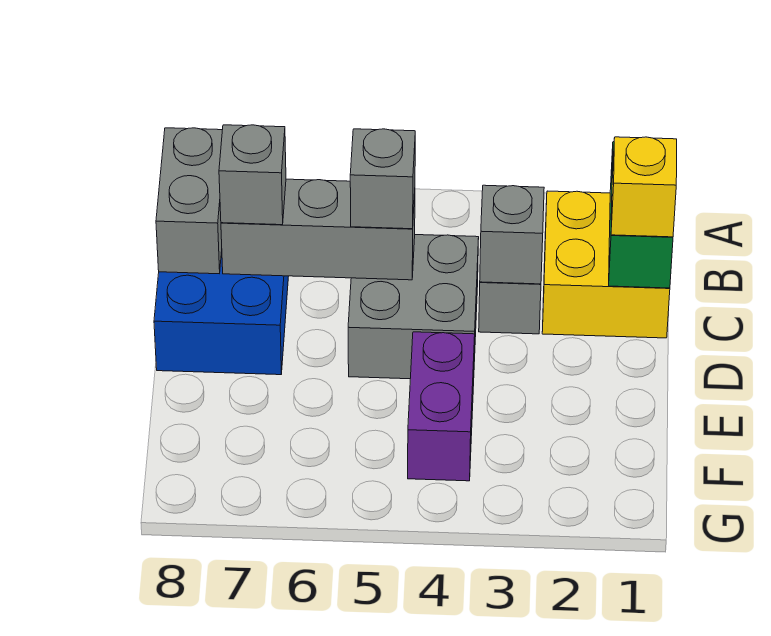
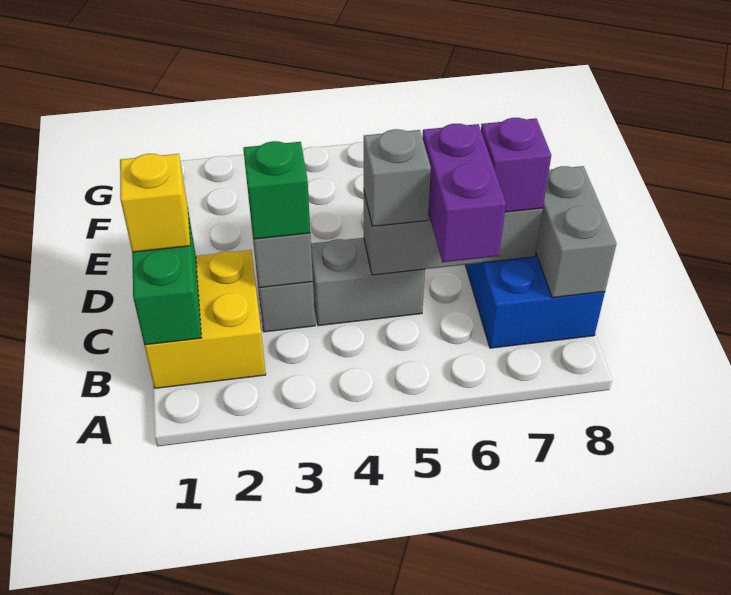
none -> green brick C3 level 3
grey brick C4:D5 level 1 -> grey brick C4:C5 level 1
grey brick C7 level 3 -> purple brick C7 level 3
purple brick E4:F4 level 1 -> purple brick B6:C6 level 3

